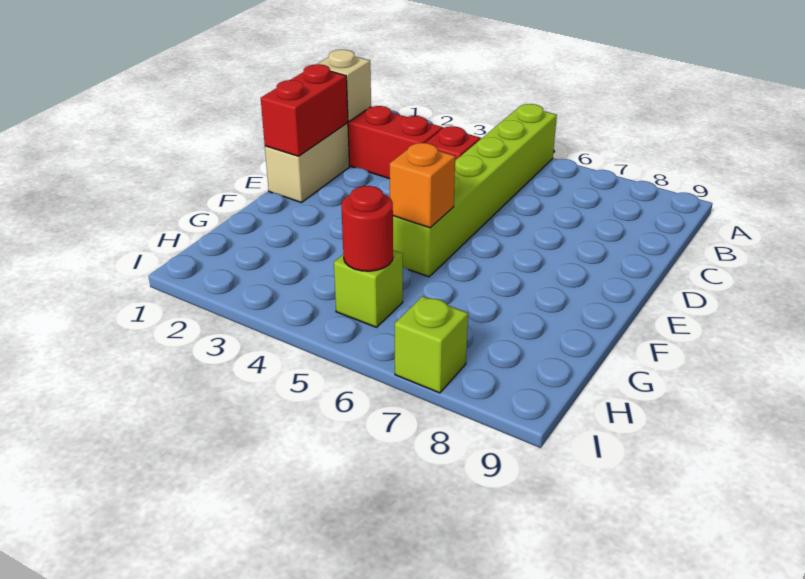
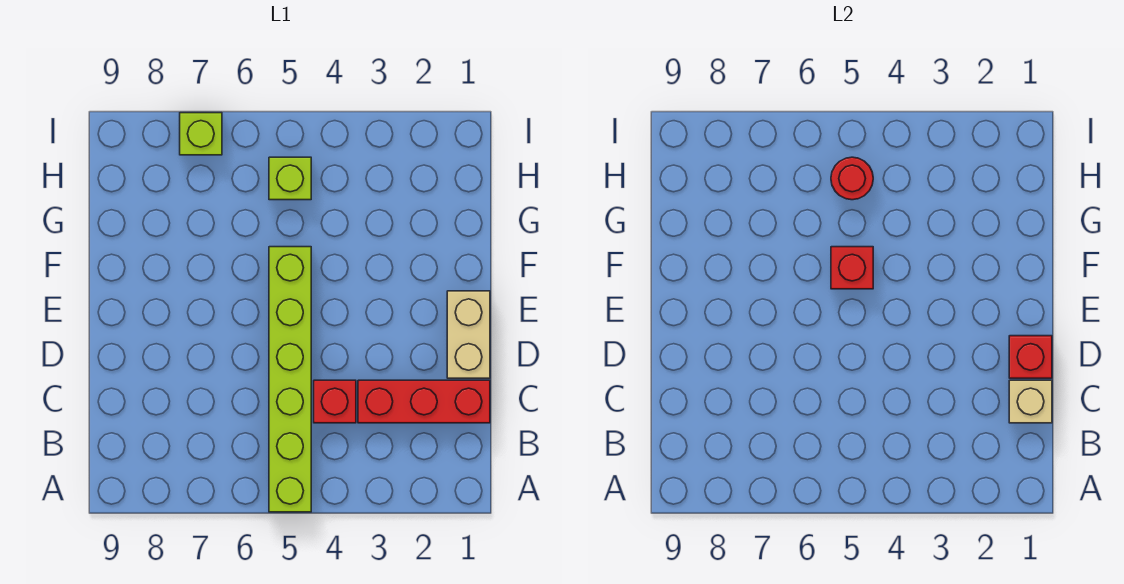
red brick D1:E1 level 2 -> red brick D1 level 2
orange brick F5 level 2 -> red brick F5 level 2

